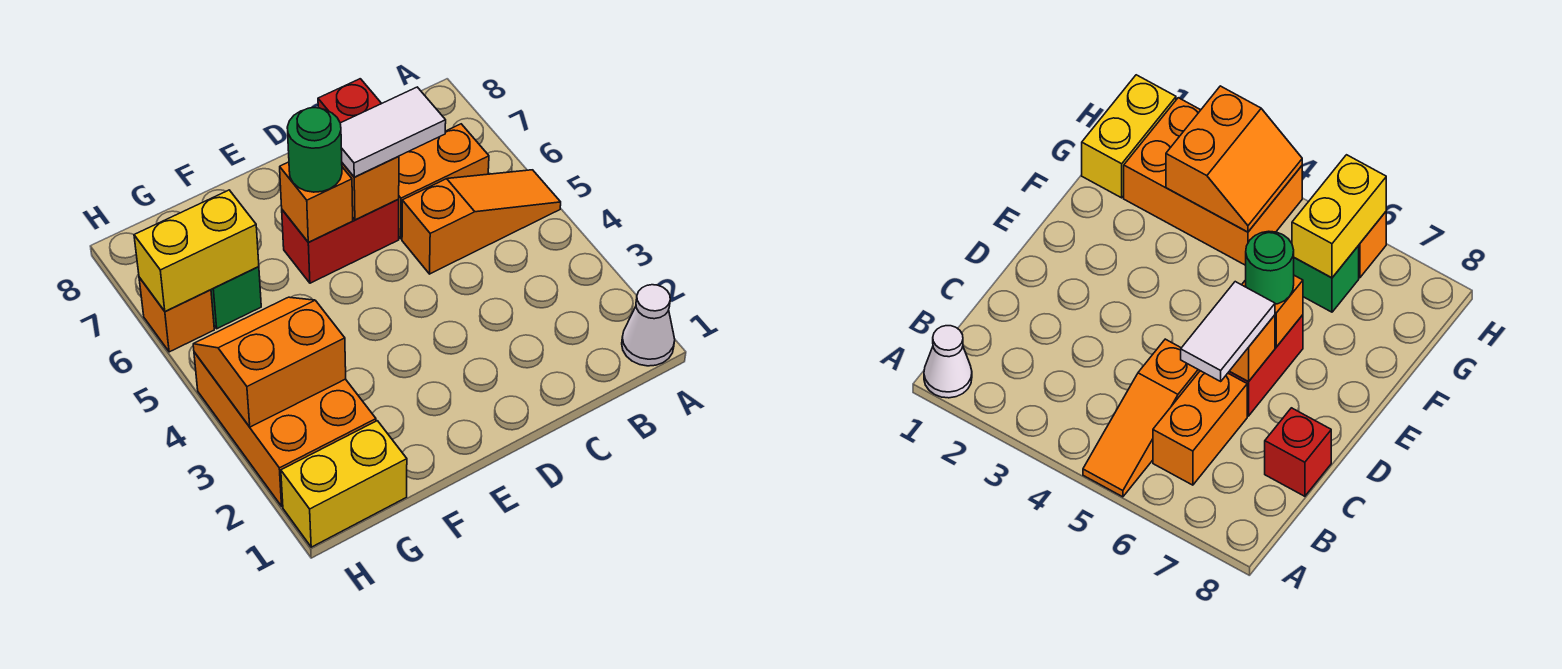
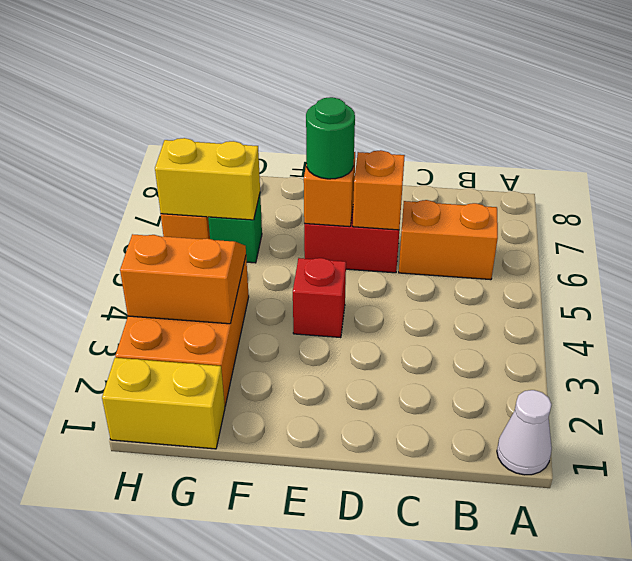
orange slope A5:C5 level 1 top C -> none
white tile C6:D6 level 3 -> none
red brick C8 level 1 -> red brick E4 level 1

